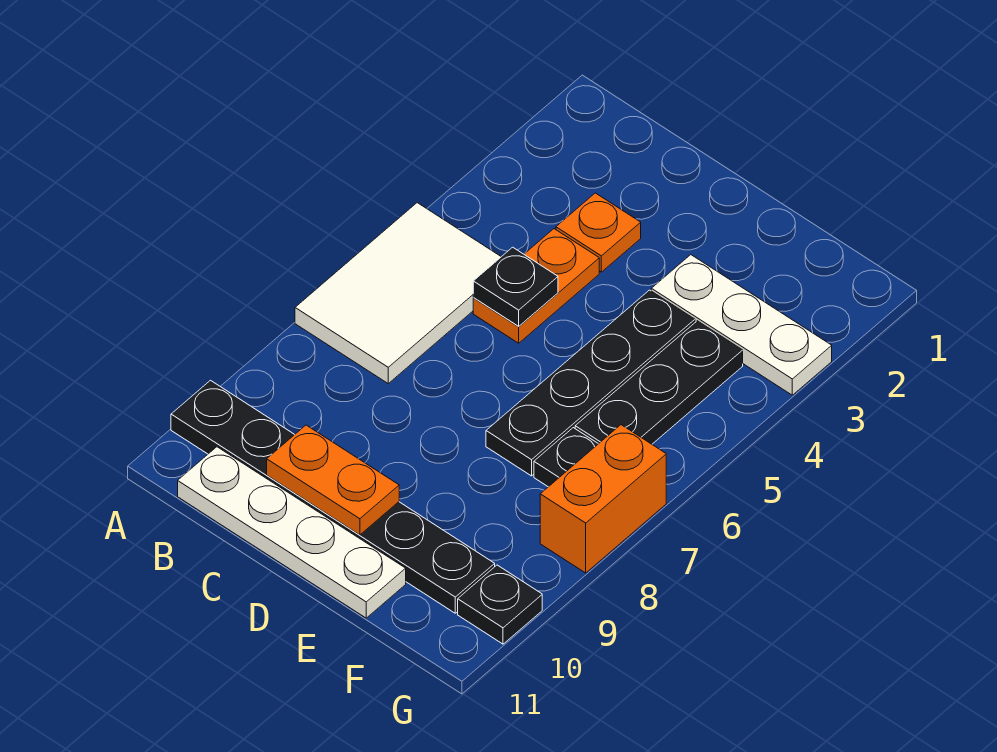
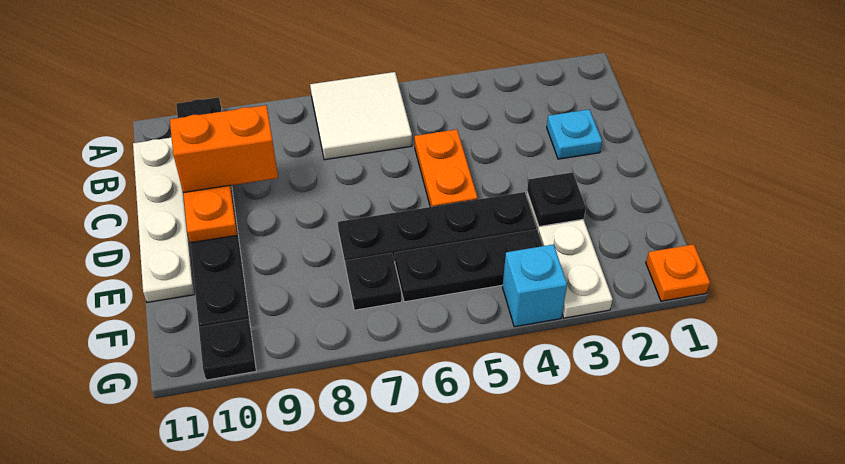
white tile A5:B7 level 1 -> white tile A6:B7 level 1
none -> cyan plate C2 level 1
orange plate C3 level 1 -> orange plate G1 level 1
orange plate C4:C5 level 1 -> orange plate C5:D5 level 1
black plate C5 level 2 -> black plate E3 level 2
none -> cyan brick G4 level 1
orange brick G7:G8 level 1 -> orange brick C9:C10 level 3

